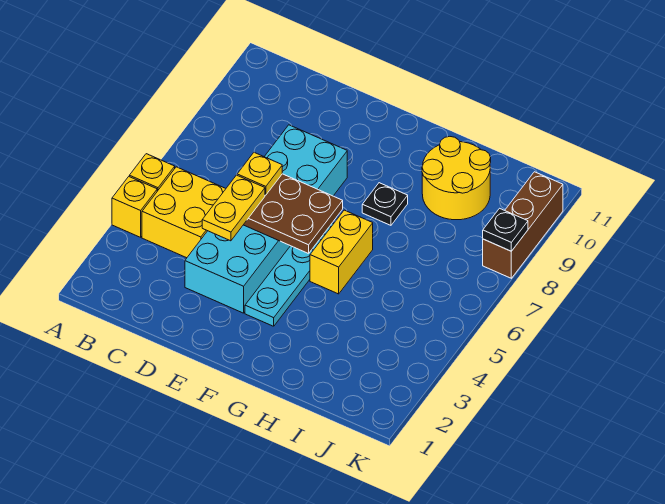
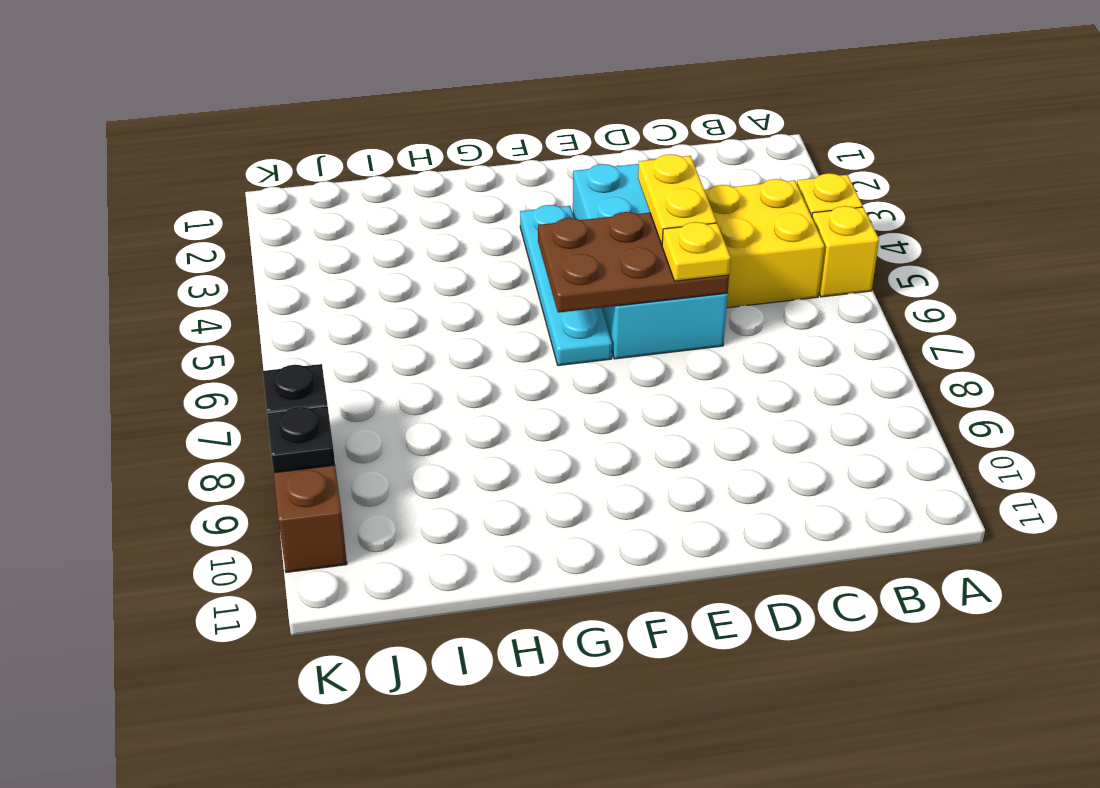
cyan brick D3:E8 level 1 -> cyan brick D3:E6 level 1
yellow brick G5:G6 level 1 -> none
black plate G8 level 1 -> black plate K9 level 2
yellow round brick H9:I10 level 1 -> none

